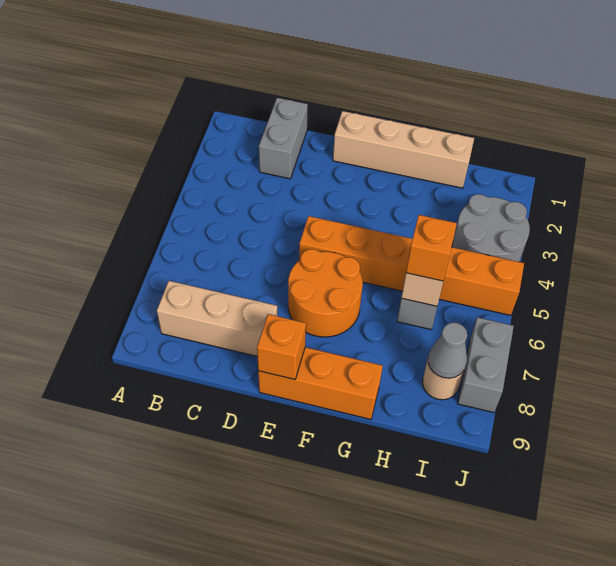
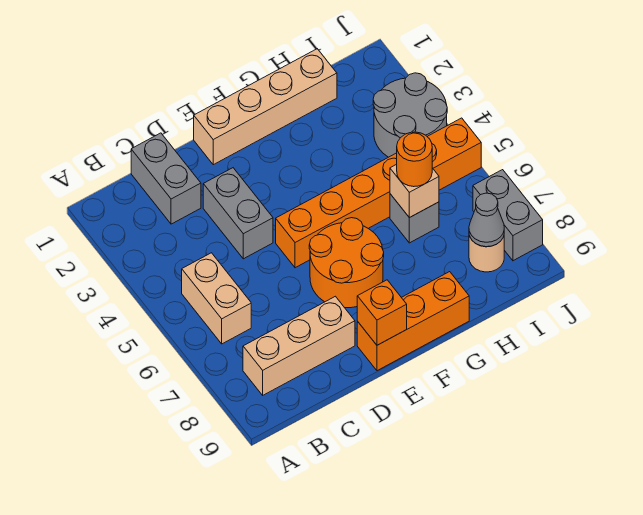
none -> tan brick B5:B6 level 1
none -> grey brick D3:D4 level 1
orange brick H6 level 3 -> orange round brick H6 level 3

